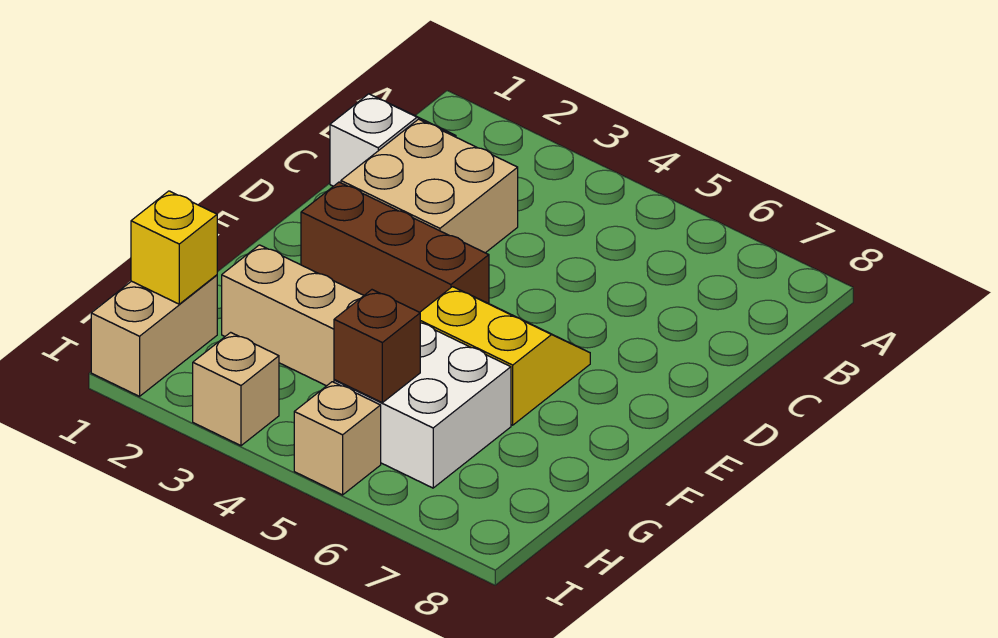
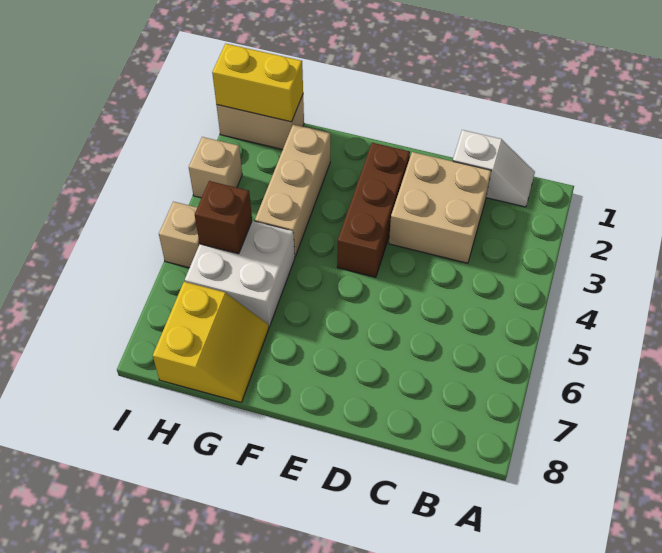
yellow slope E5:F6 level 1 top F -> yellow slope G7:H8 level 1 top H
yellow brick H1 level 2 -> yellow brick H1:I1 level 2

